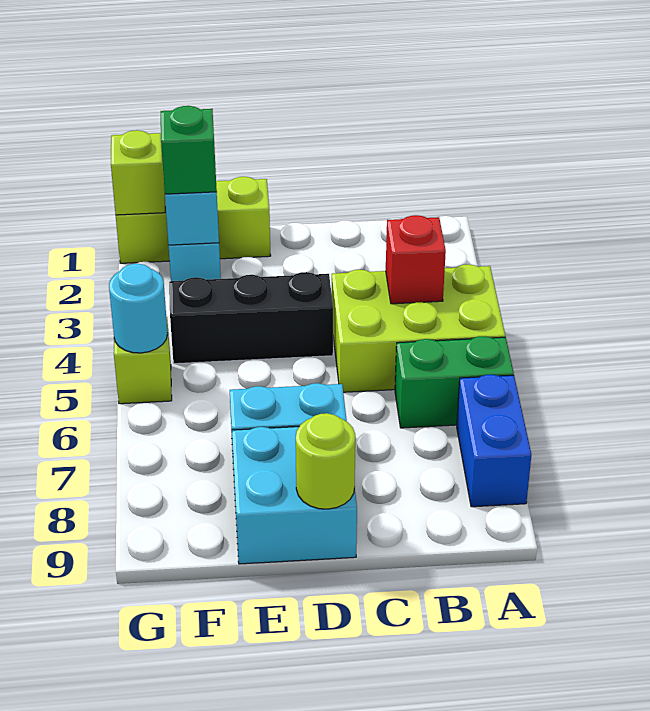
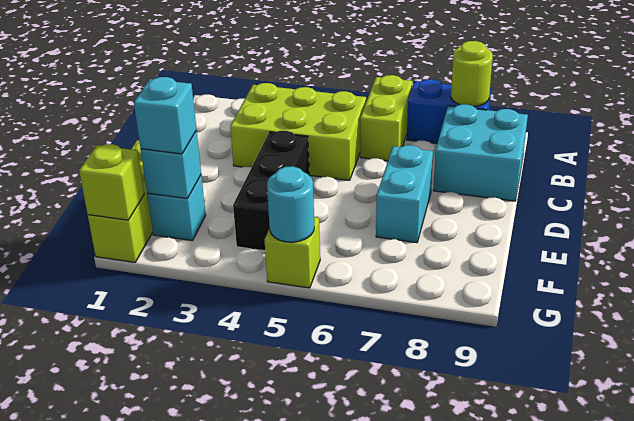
lime brick A4:C5 level 1 -> lime brick B3:C5 level 1
green brick A6:B6 level 1 -> lime brick A6:B6 level 1
red brick B4 level 2 -> none
cyan brick D8:E9 level 1 -> cyan brick B8:C9 level 1
lime round brick D9 level 2 -> lime round brick A8 level 2
green brick F2 level 3 -> cyan brick F2 level 3

